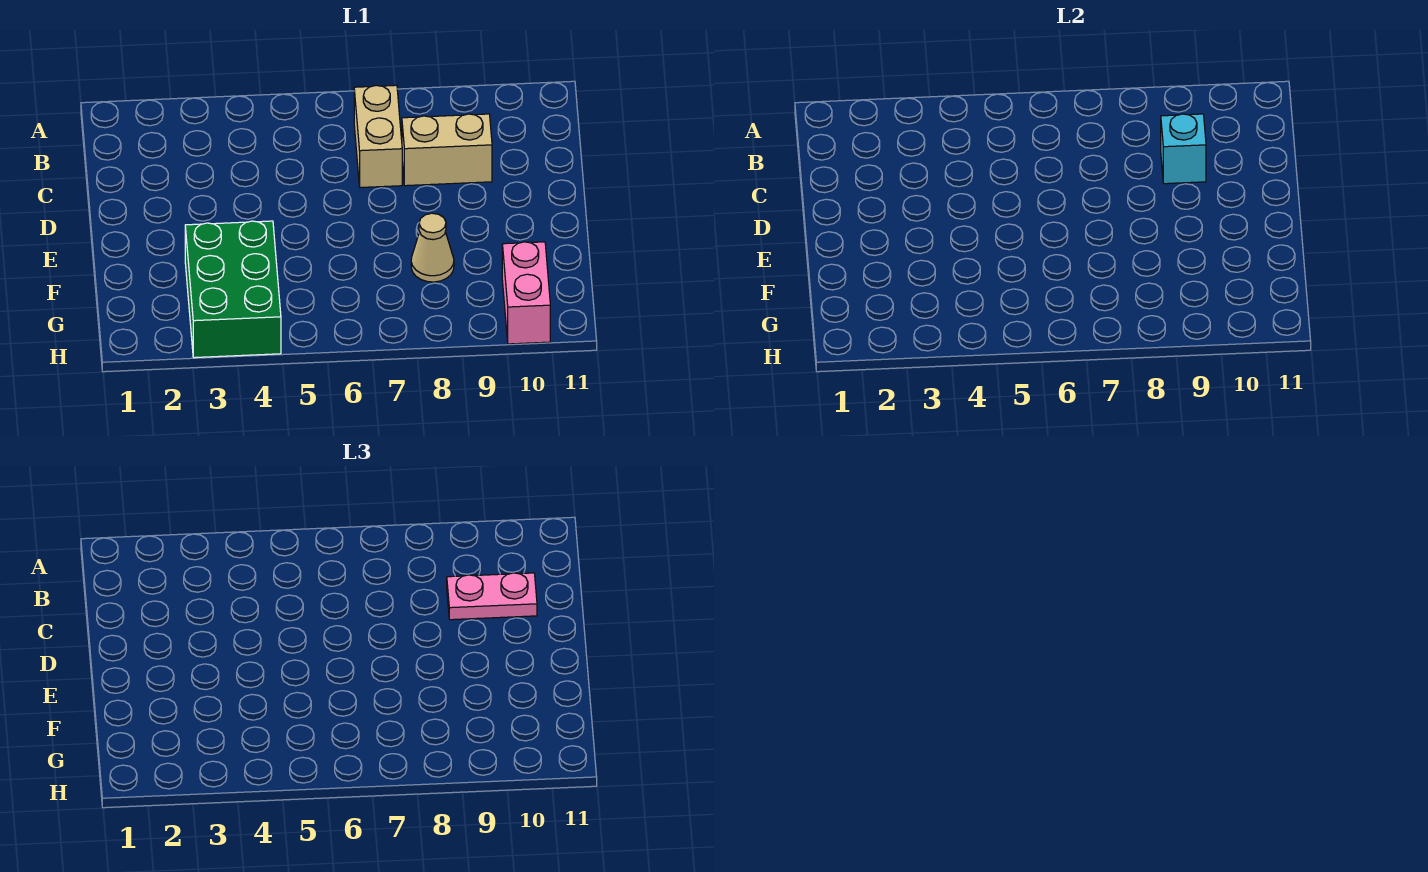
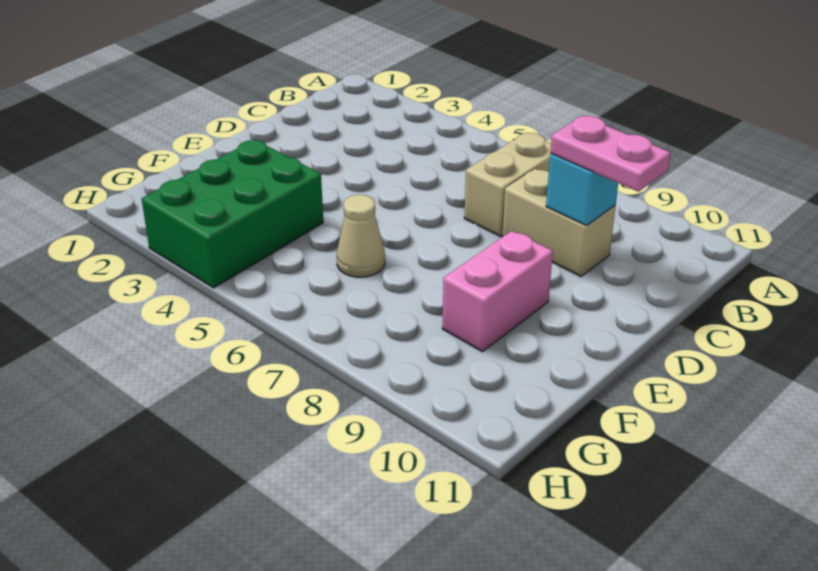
tan cone F8 level 1 -> tan cone F6 level 1
pink brick G10:H10 level 1 -> pink brick E9:F9 level 1

